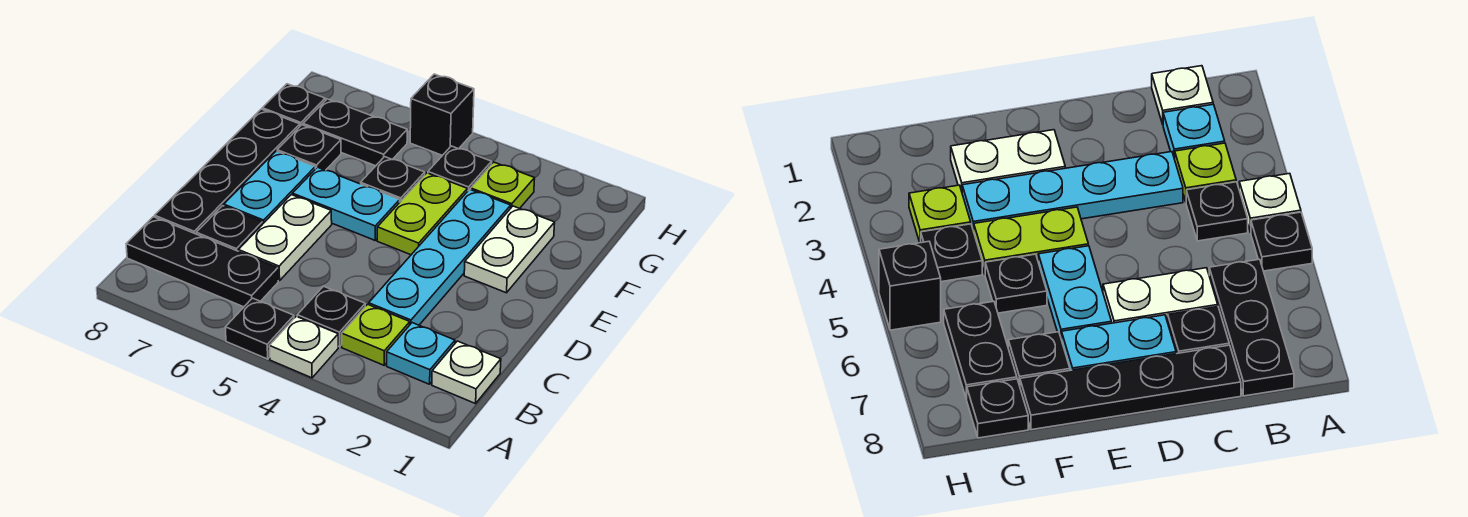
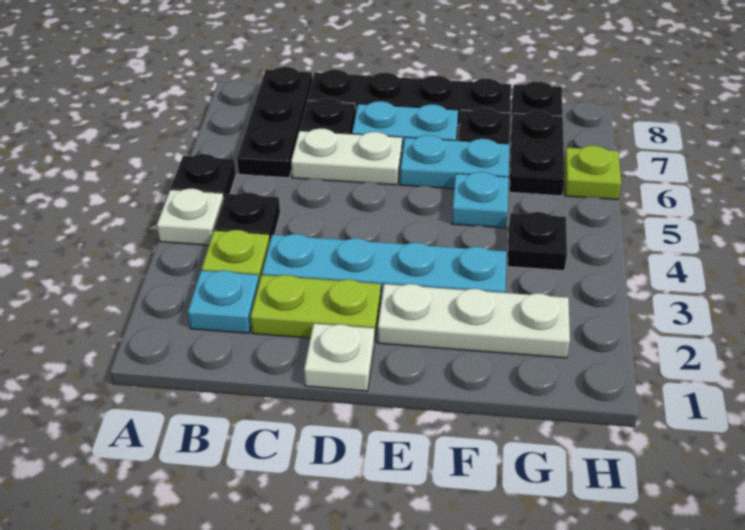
white plate B1 level 1 -> white plate D1 level 1
white plate E2:F2 level 1 -> white plate E2:G2 level 1
lime plate E4:F4 level 1 -> lime plate C2:D2 level 1
cyan plate E5:E6 level 1 -> cyan plate E6:F6 level 1
black plate F5 level 1 -> cyan plate F5 level 1
lime plate G3 level 1 -> lime plate H6 level 1
black brick H5 level 1 -> none

